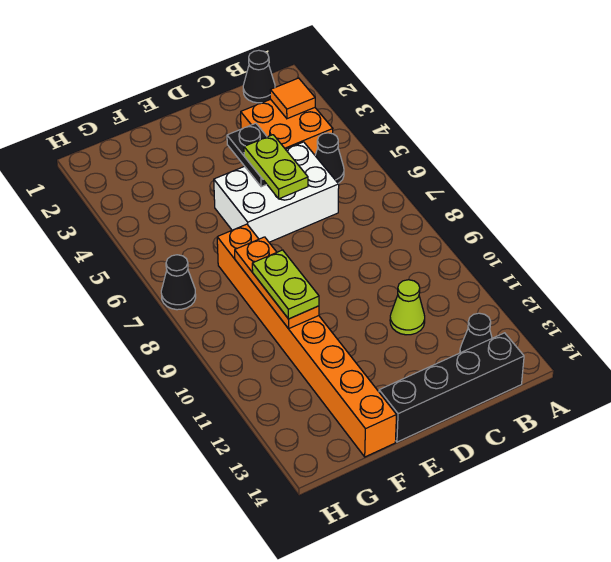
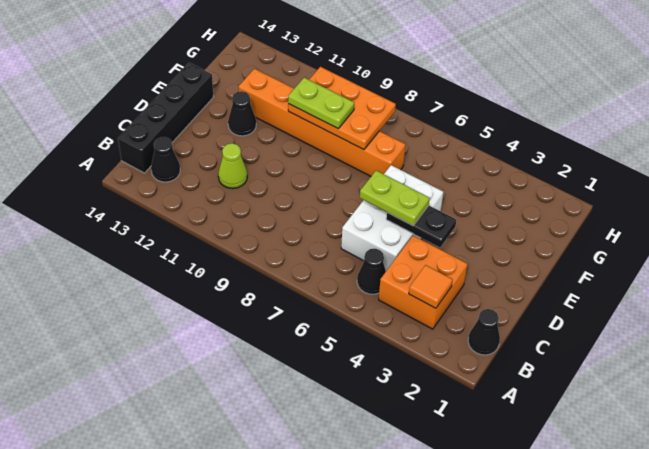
orange brick F7:F14 level 1 -> orange brick F7:F12 level 1
orange plate F8:F10 level 2 -> orange plate F8:G10 level 2
black cone H7 level 1 -> black cone E12 level 1

